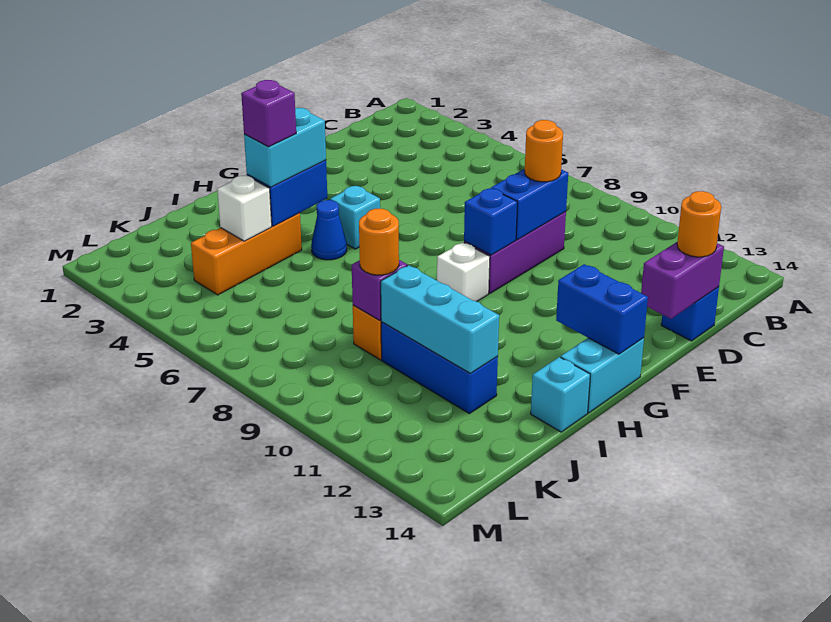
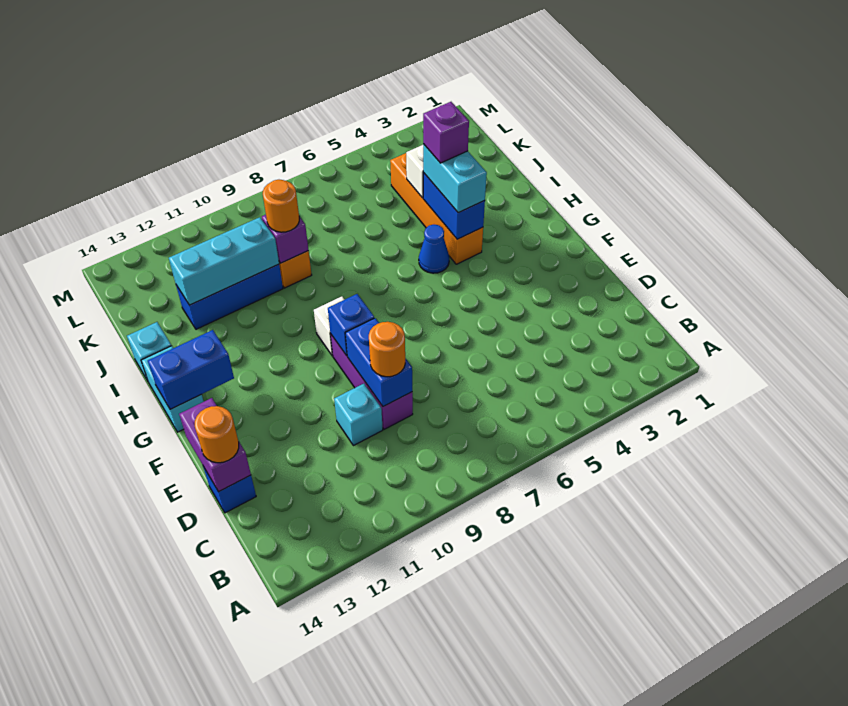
cyan brick G5 level 1 -> cyan brick D10 level 1
orange brick I4:K4 level 1 -> orange brick H4:K4 level 1

